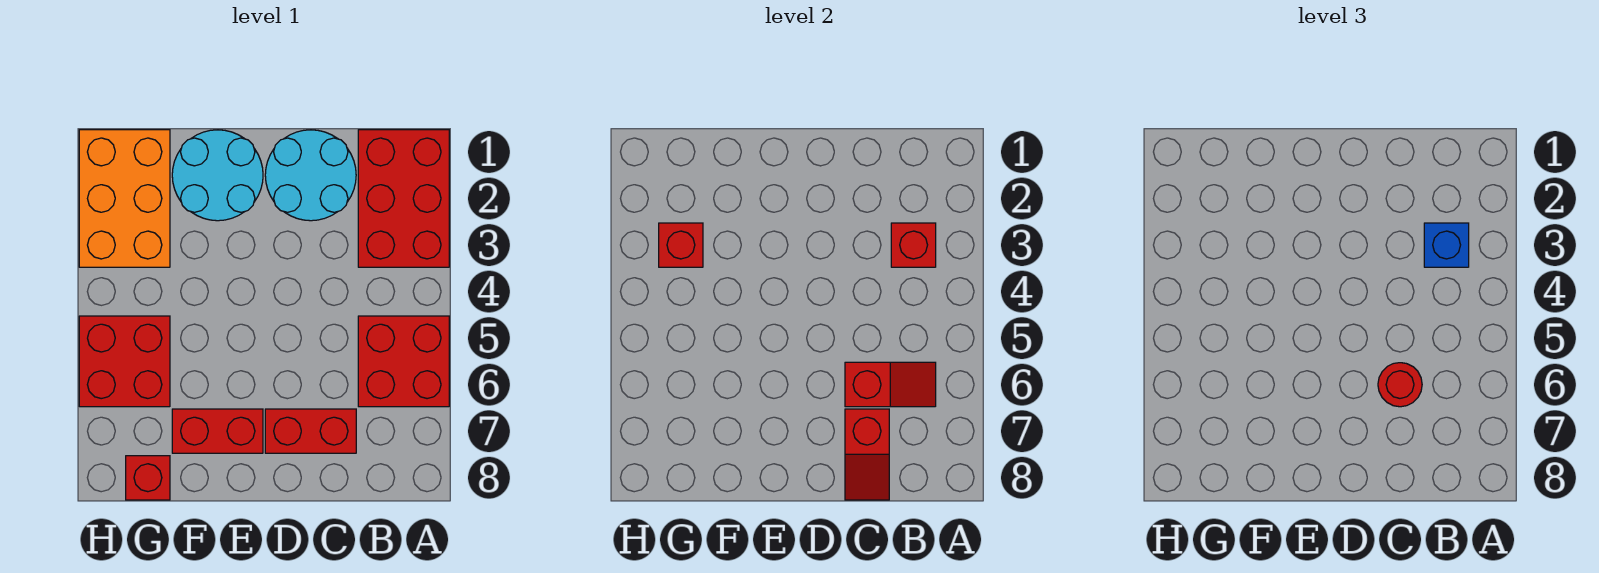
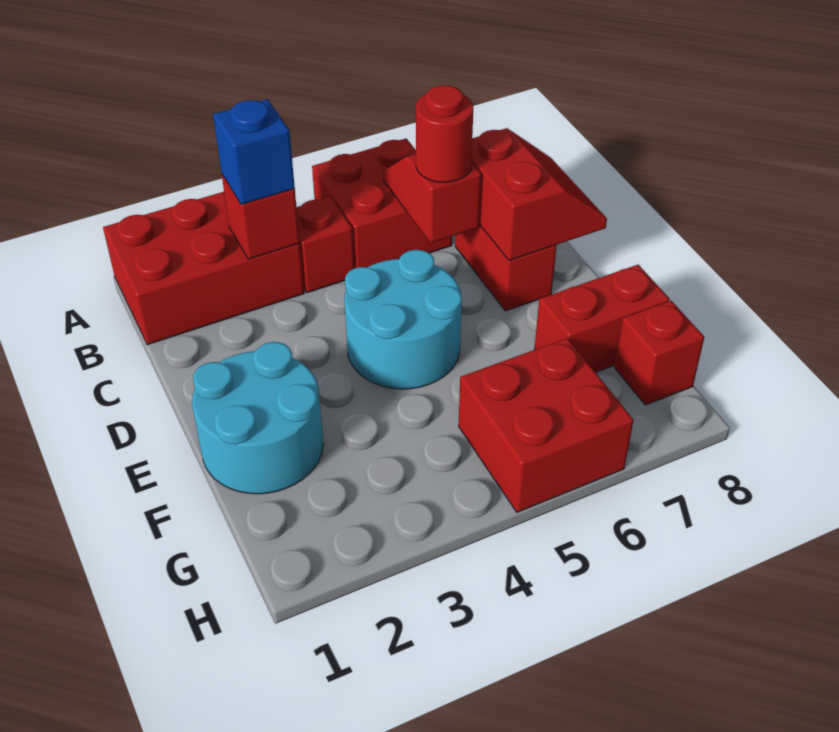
cyan round brick C1:D2 level 1 -> cyan round brick D4:E5 level 1
red slope C7:C8 level 2 top 7 -> red slope C7:D8 level 2 top 7
red brick E7:F7 level 1 -> red brick F7:F8 level 1
orange brick G1:H3 level 1 -> none
red brick G3 level 2 -> red brick B4 level 1

